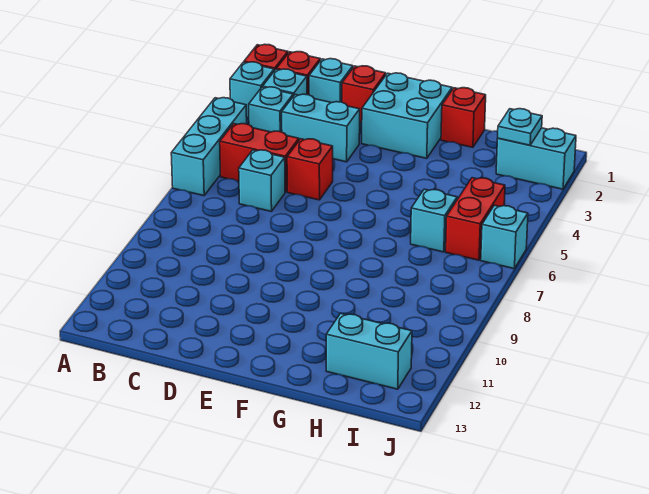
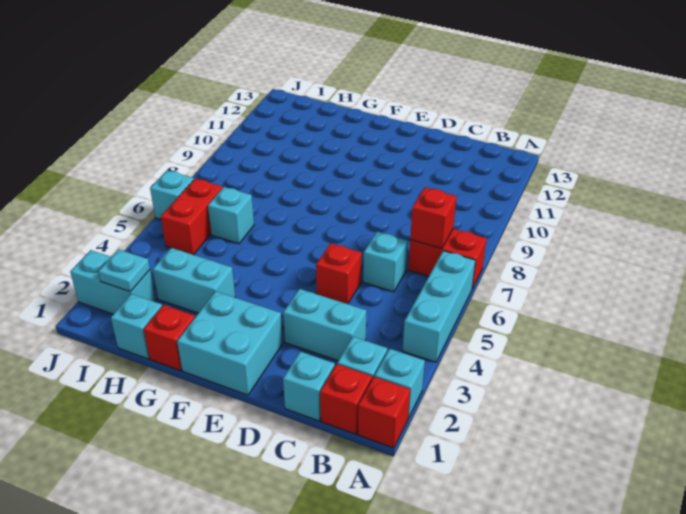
cyan brick B3 level 1 -> cyan brick H1 level 1
red brick B5:C5 level 1 -> red brick A7:B7 level 1
red brick D1 level 1 -> red brick B7 level 2
cyan brick H12:I12 level 1 -> cyan brick G3:H3 level 1

